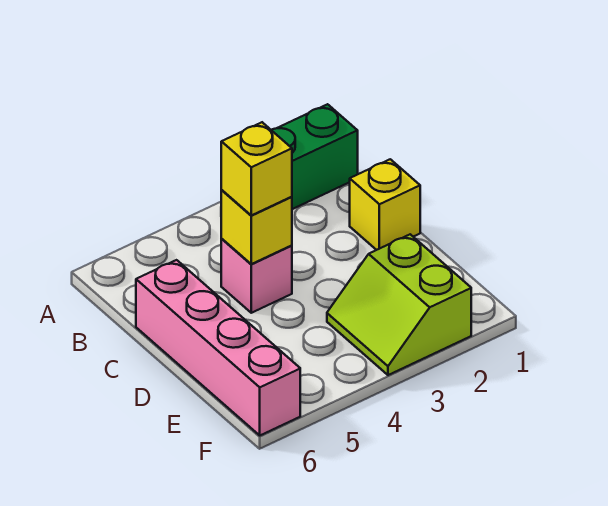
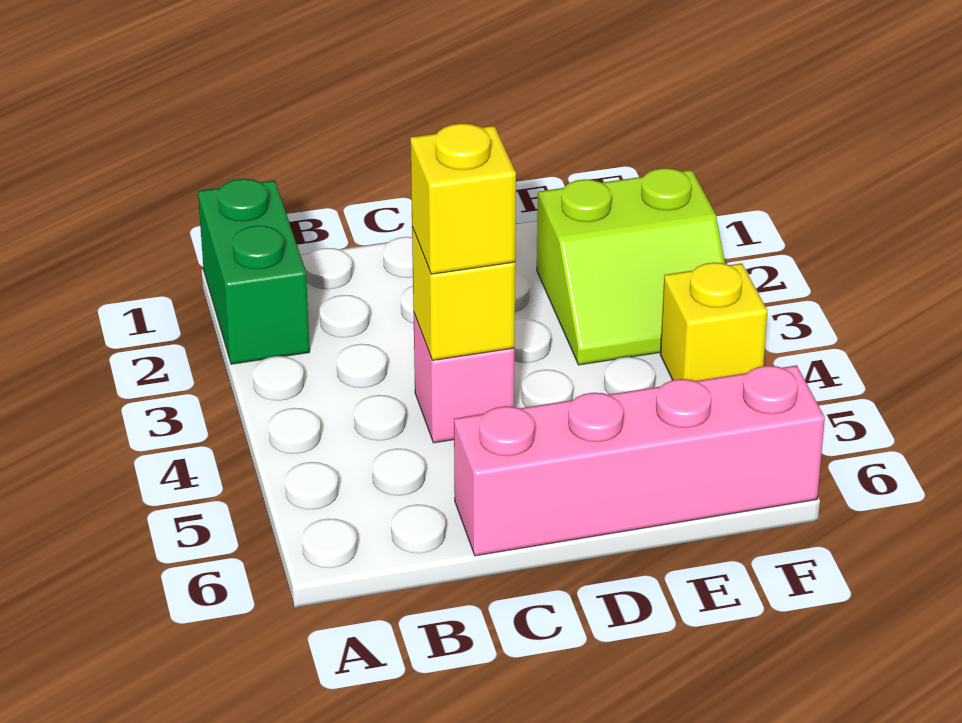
yellow brick C1 level 1 -> yellow brick F4 level 1

